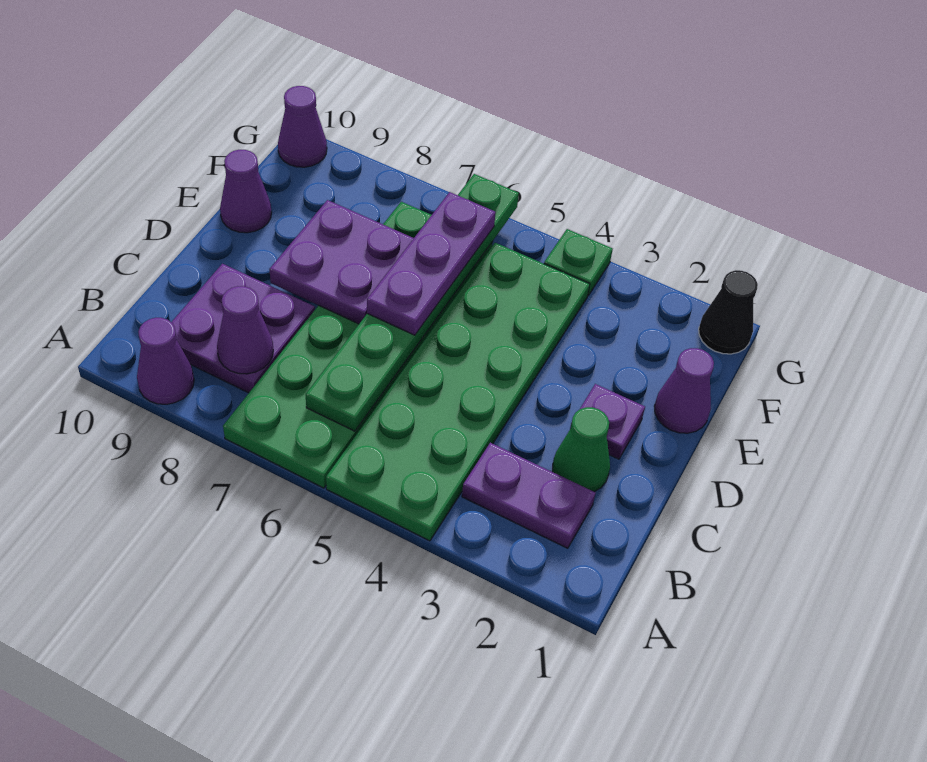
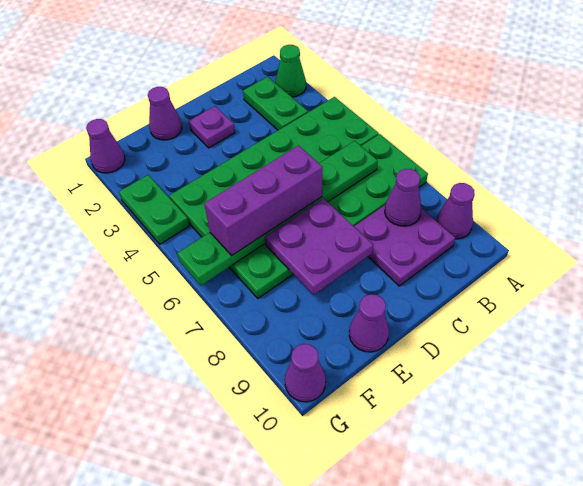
purple plate B2:B3 level 1 -> green plate B2:B3 level 1
green cone C2 level 1 -> green cone A2 level 1
purple plate D6:F6 level 3 -> purple brick D6:F6 level 3
black cone G1 level 1 -> purple cone G1 level 1
green plate G4 level 1 -> green plate G3:G4 level 1

